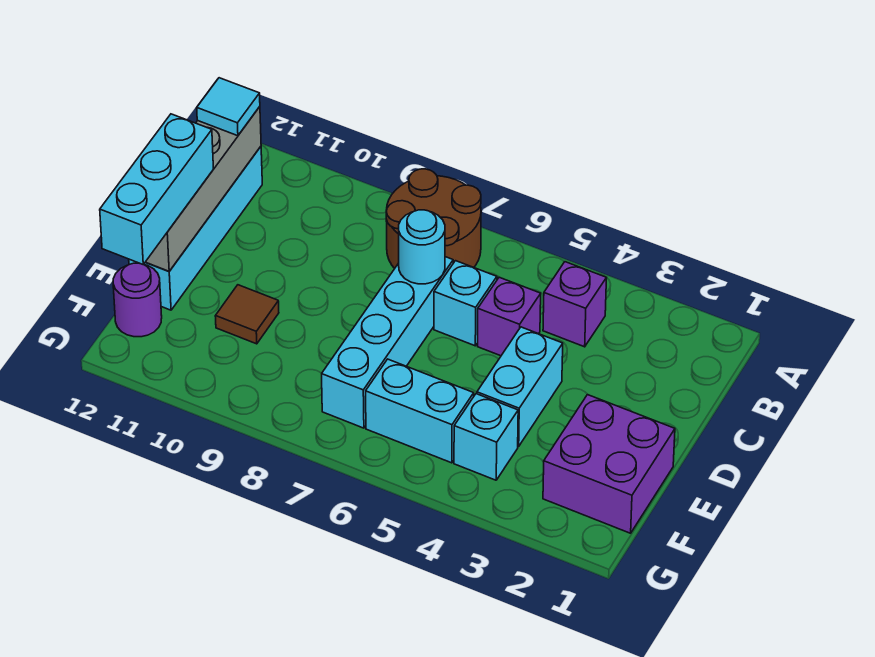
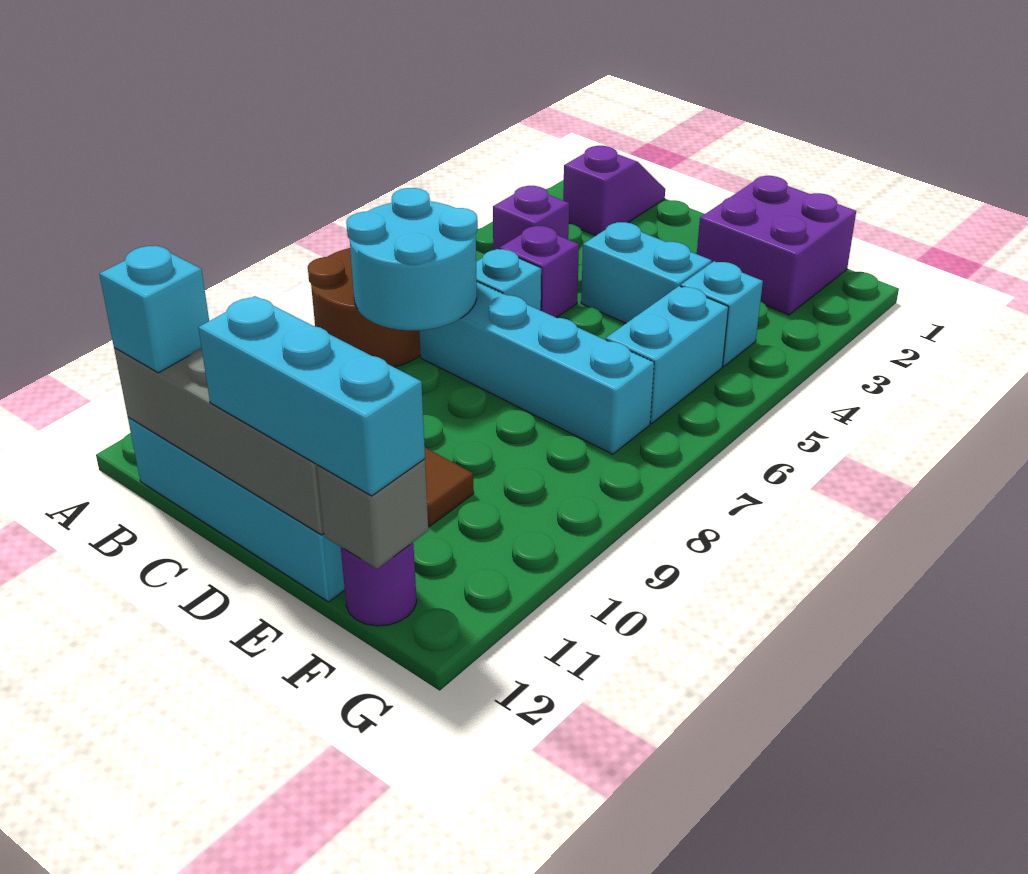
none -> purple slope B1:B2 level 1 top 2
cyan tile B12 level 3 -> cyan brick B12 level 3
cyan round brick C7 level 2 -> cyan round brick B7:C8 level 2
none -> grey brick F12 level 2

